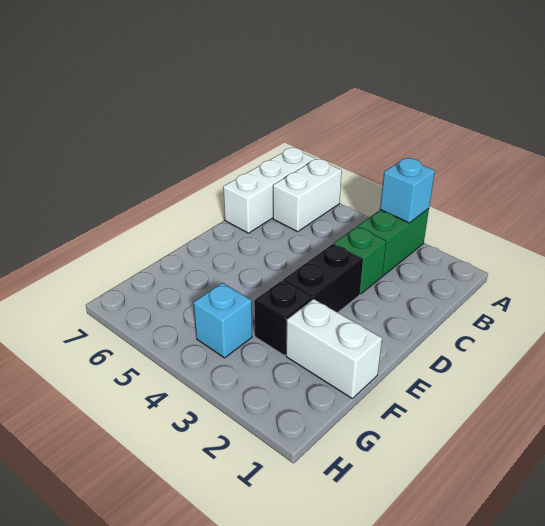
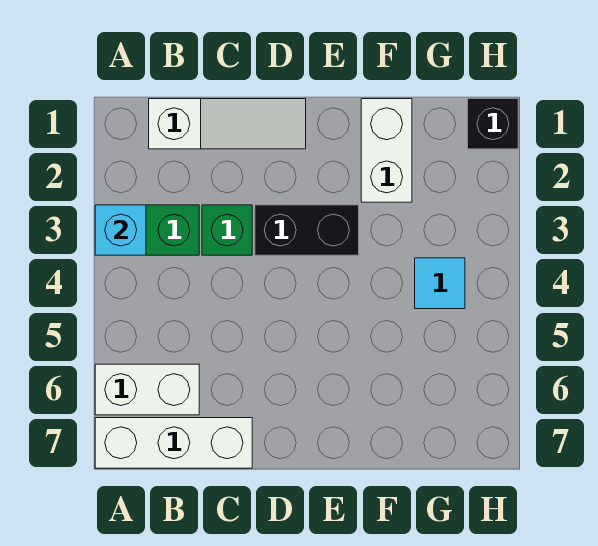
none -> white slope B1:D1 level 1 top B
black brick F3 level 1 -> black brick H1 level 1
cyan brick G4 level 1 -> cyan tile G4 level 1

